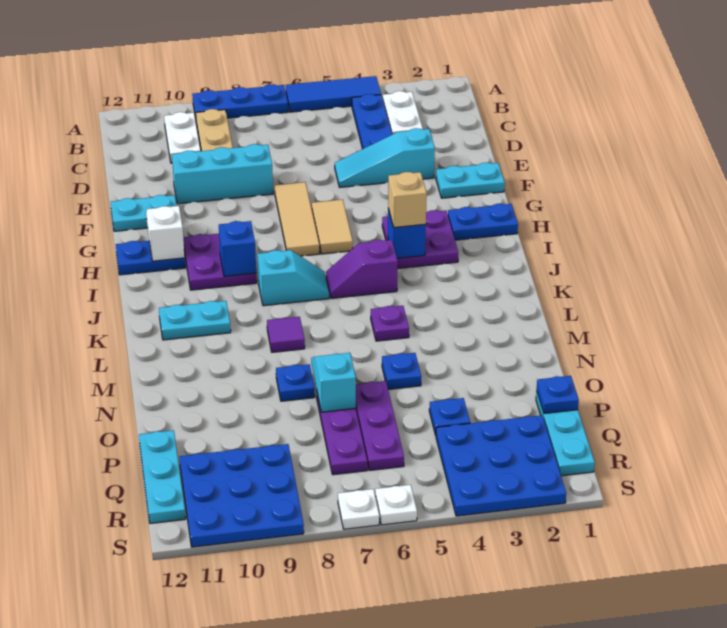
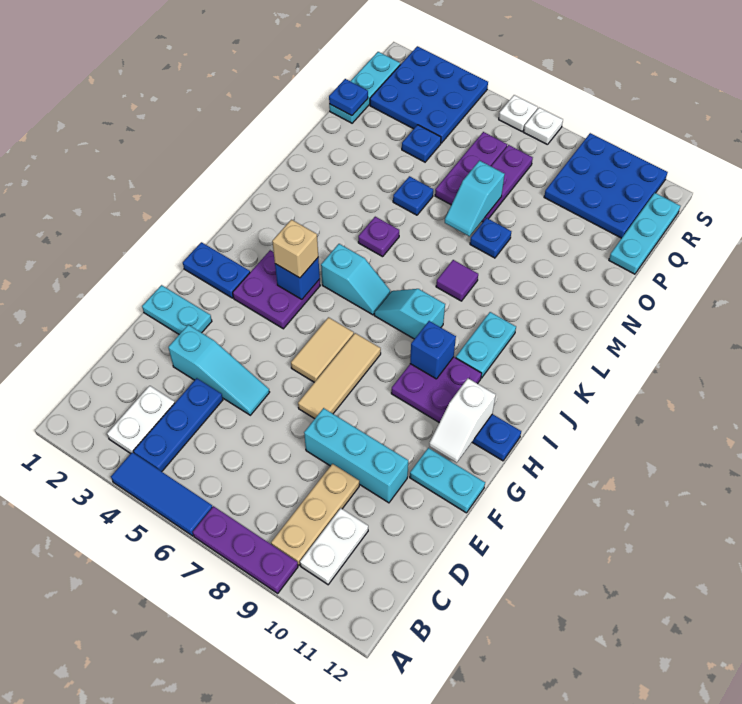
blue plate A7:A9 level 1 -> purple plate A7:A9 level 1
purple slope J5:J6 level 1 top 5 -> cyan slope J5:J6 level 1 top 5
cyan plate K10:K11 level 1 -> cyan plate J10:K10 level 1

